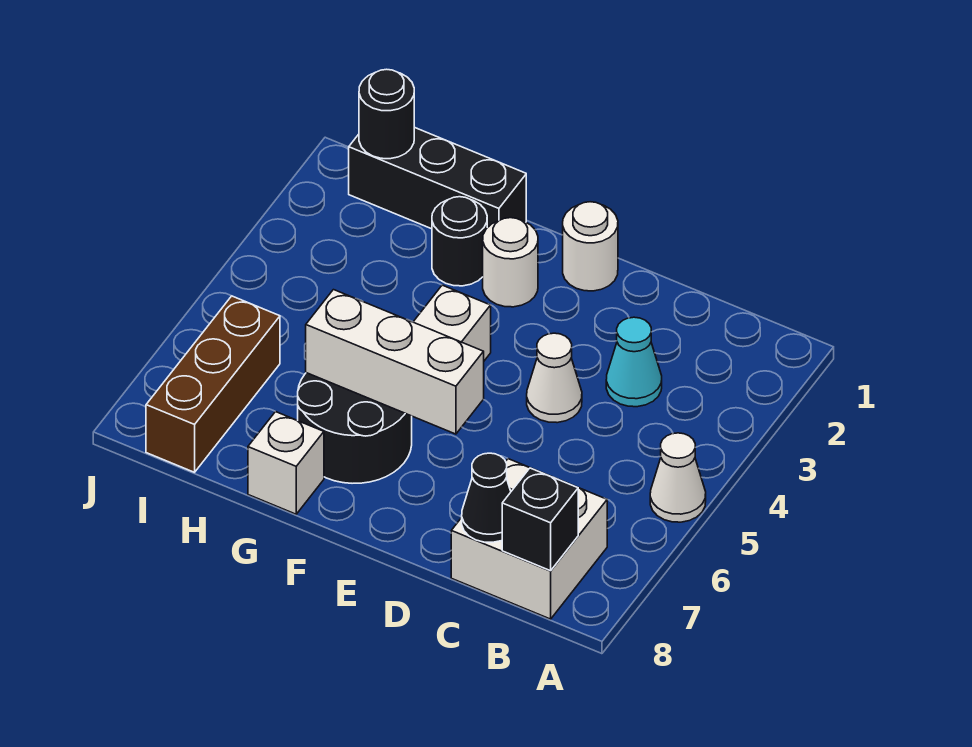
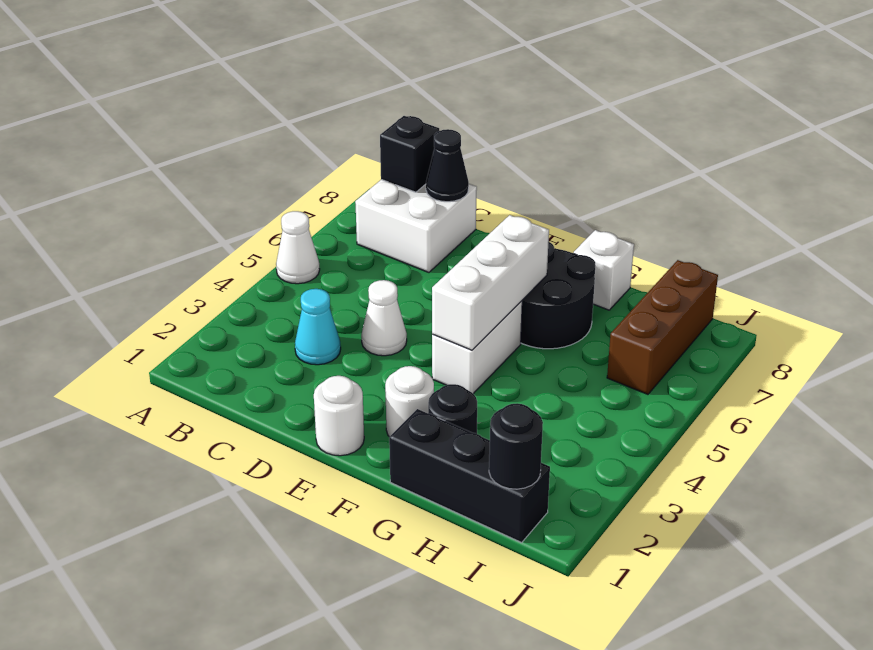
white brick E6:G6 level 2 -> white brick F4:F6 level 2

